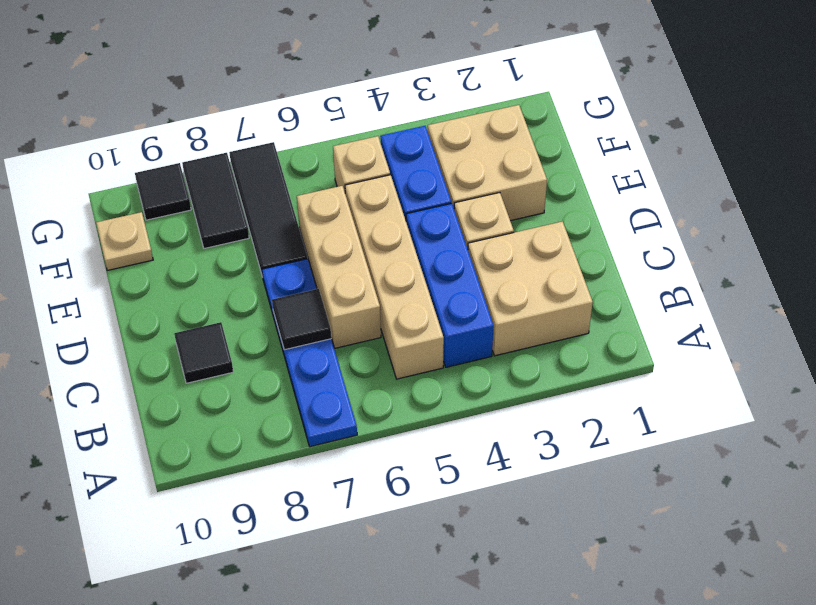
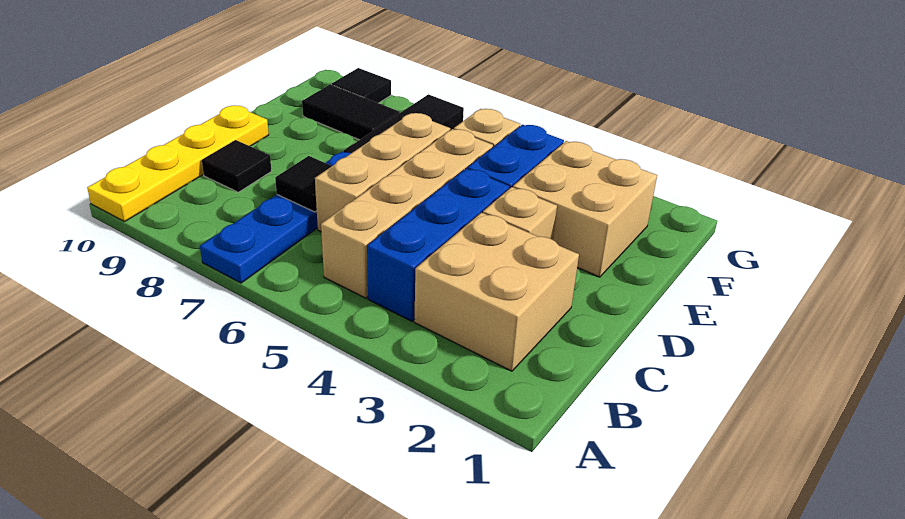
none -> yellow plate A10:D10 level 1
black tile F8:G8 level 1 -> black tile F8:F9 level 1
tan plate F10 level 1 -> none

